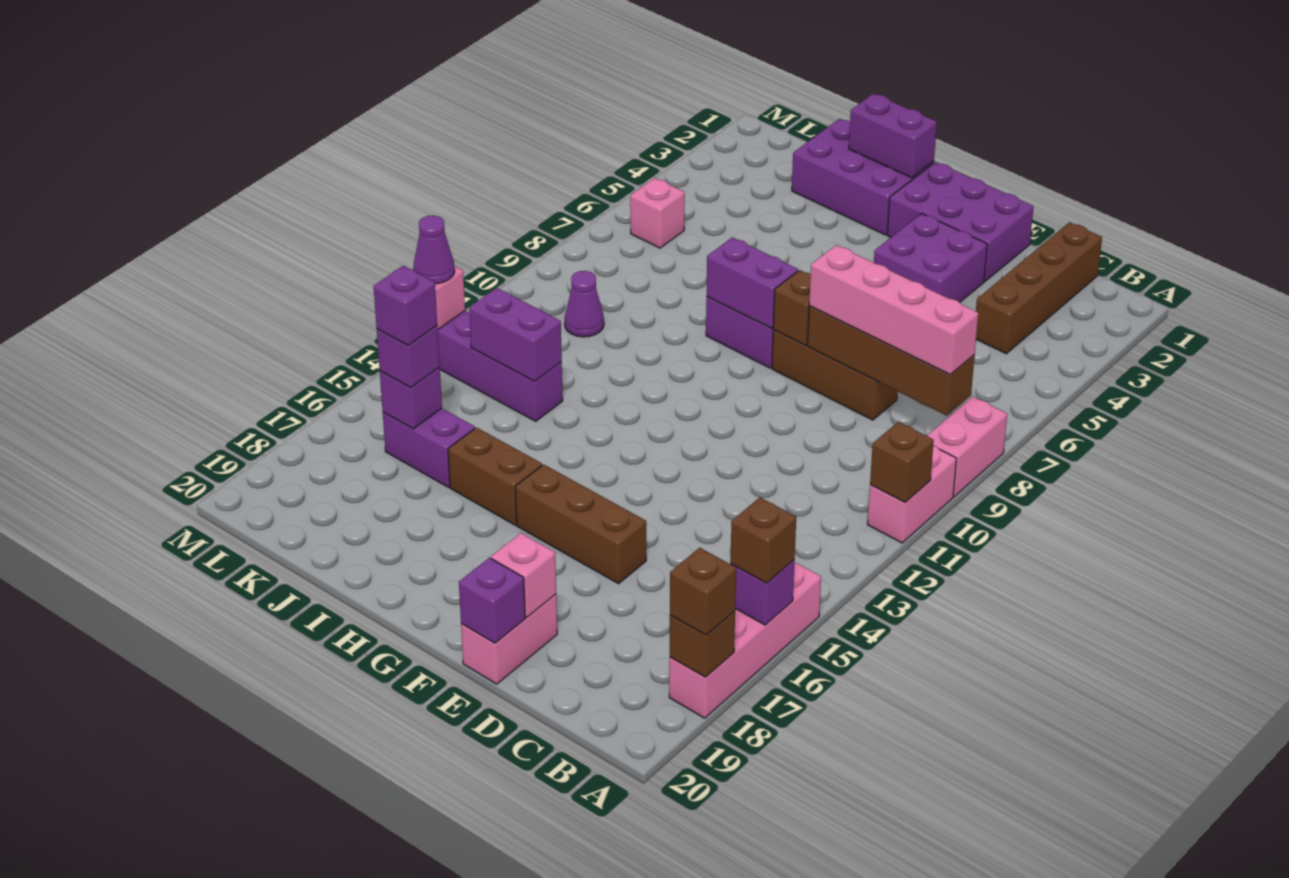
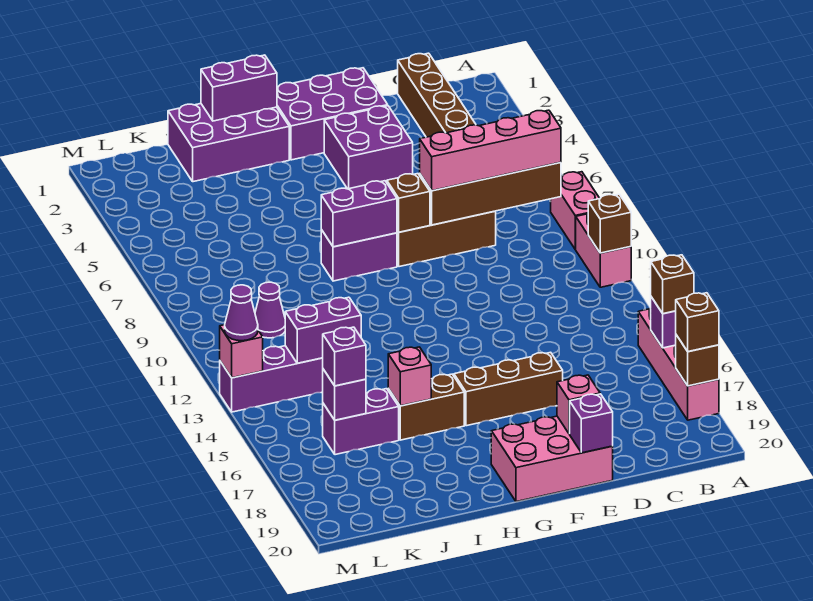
pink brick E19:E20 level 1 -> pink brick E19:G20 level 1
purple brick K16 level 4 -> none
pink brick L6 level 1 -> pink brick I16 level 2

